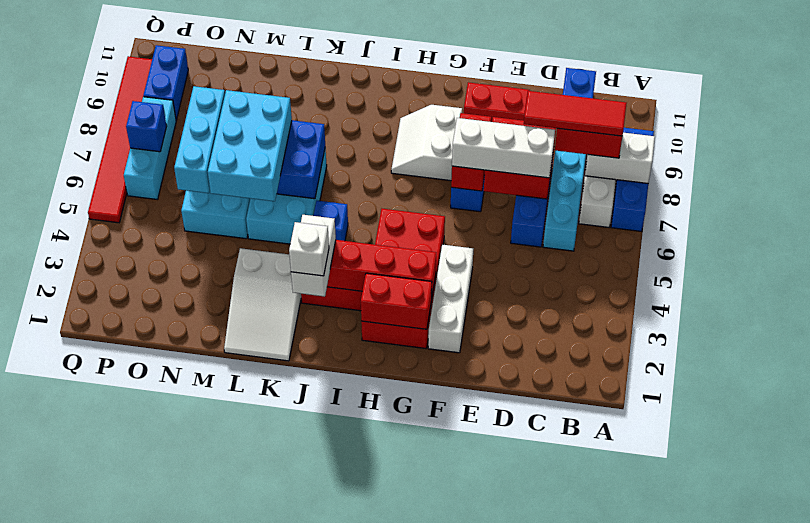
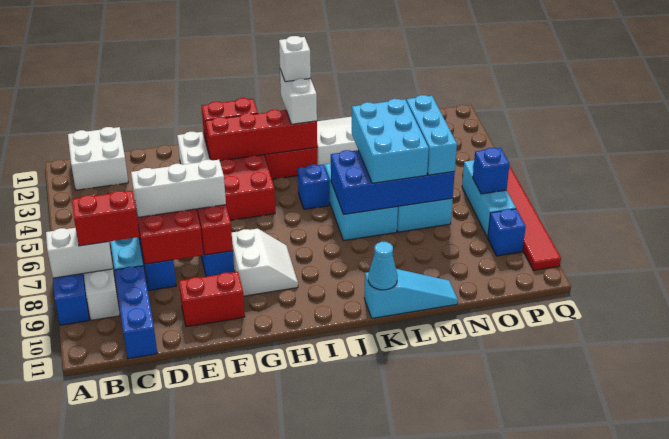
none -> white brick B1:C2 level 1
red tile B8:D8 level 4 -> none
none -> cyan slope K11:M11 level 1 top K
none -> cyan cone K11 level 2
blue brick P9:P10 level 1 -> blue brick P9 level 1

